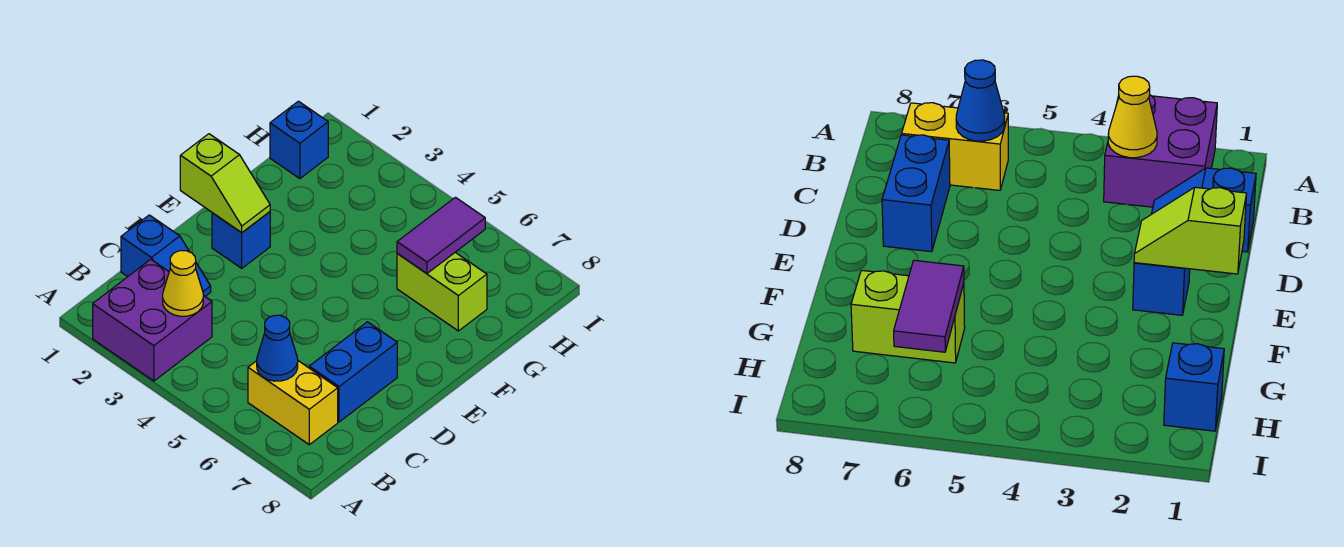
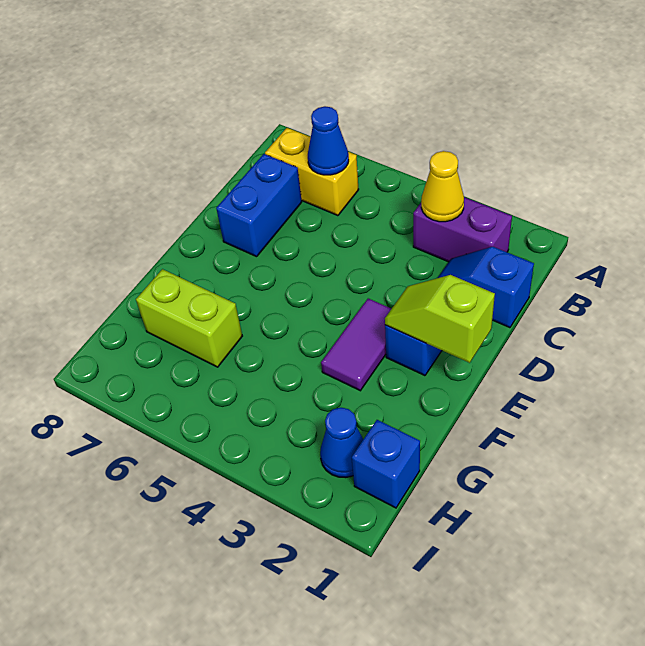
purple brick A2:B3 level 1 -> purple brick B2:B3 level 1
purple tile G6:H6 level 2 -> purple tile E3:F3 level 1
none -> blue cone H2 level 1

